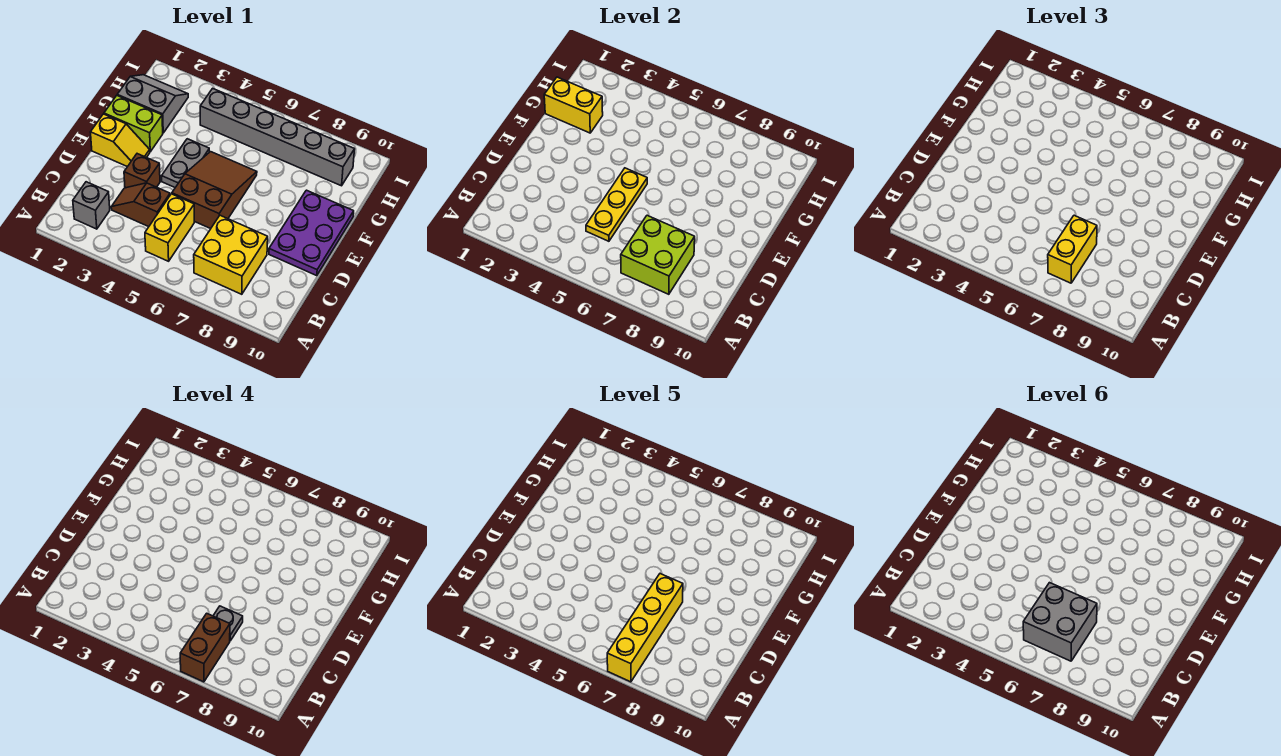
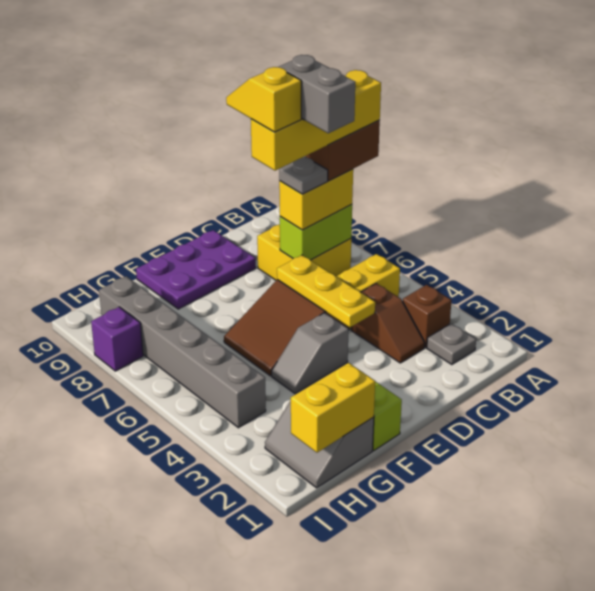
grey brick B2 level 1 -> grey plate B2 level 1
grey brick B6:C7 level 6 -> grey brick C6:C7 level 6
lime brick B7:C8 level 2 -> lime brick B7:C7 level 2
yellow plate C5:E5 level 2 -> yellow plate D4:D6 level 2
brown brick D3 level 1 -> brown brick B3 level 1
yellow slope E1:E2 level 1 top 1 -> yellow slope D7:D8 level 6 top 7
grey plate E4:F4 level 1 -> grey slope E4:F4 level 1 top E
yellow brick G1:G2 level 2 -> yellow brick G1:H1 level 2
none -> purple brick I8 level 1

